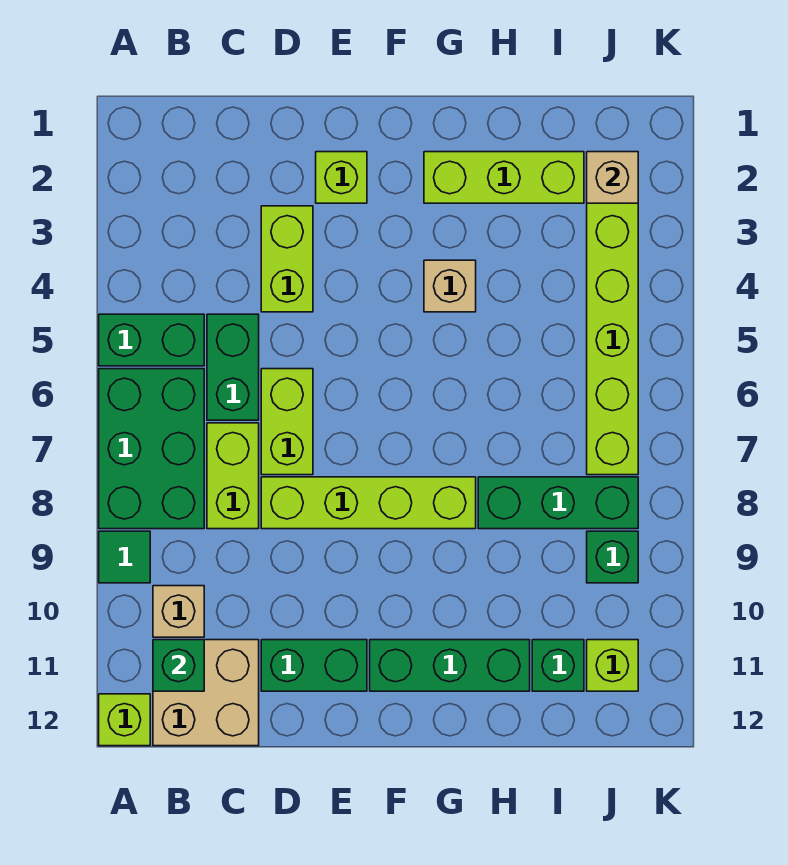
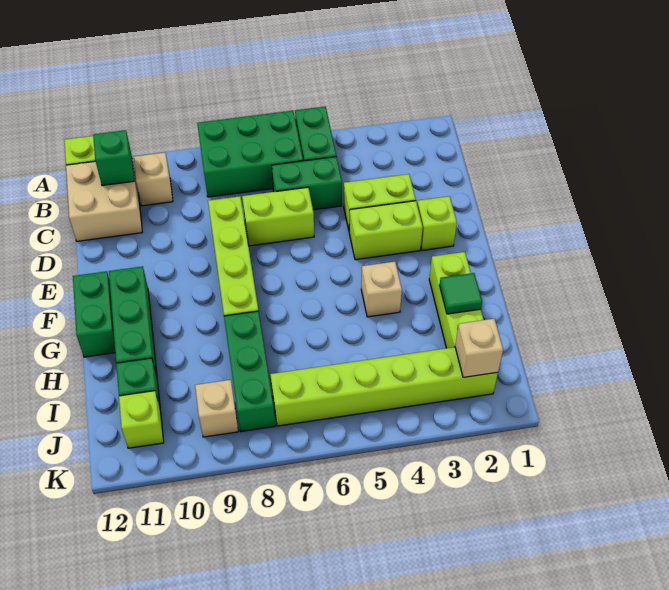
green tile A9 level 1 -> green tile H2 level 2
lime brick C7:C8 level 1 -> lime brick E3:E4 level 1
green brick D11:E11 level 1 -> green brick F12:G12 level 1
green brick J9 level 1 -> tan brick J9 level 1

